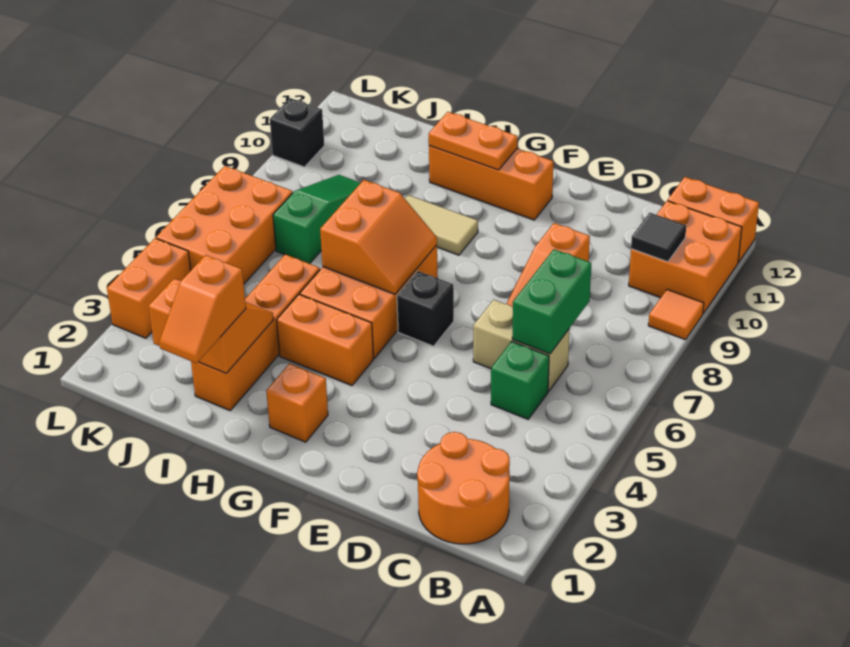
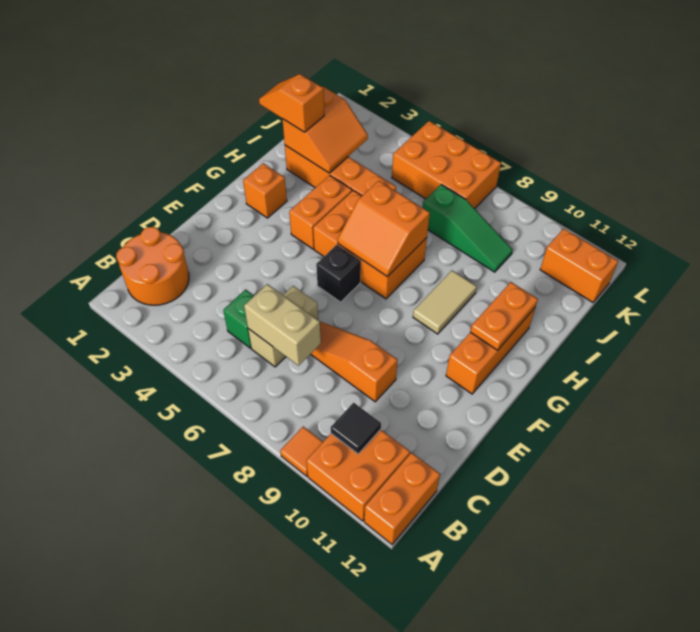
green brick C6:C7 level 2 -> tan brick C6:C7 level 2
orange brick L3:L4 level 1 -> orange brick K11:K12 level 1
black brick L10 level 1 -> none

